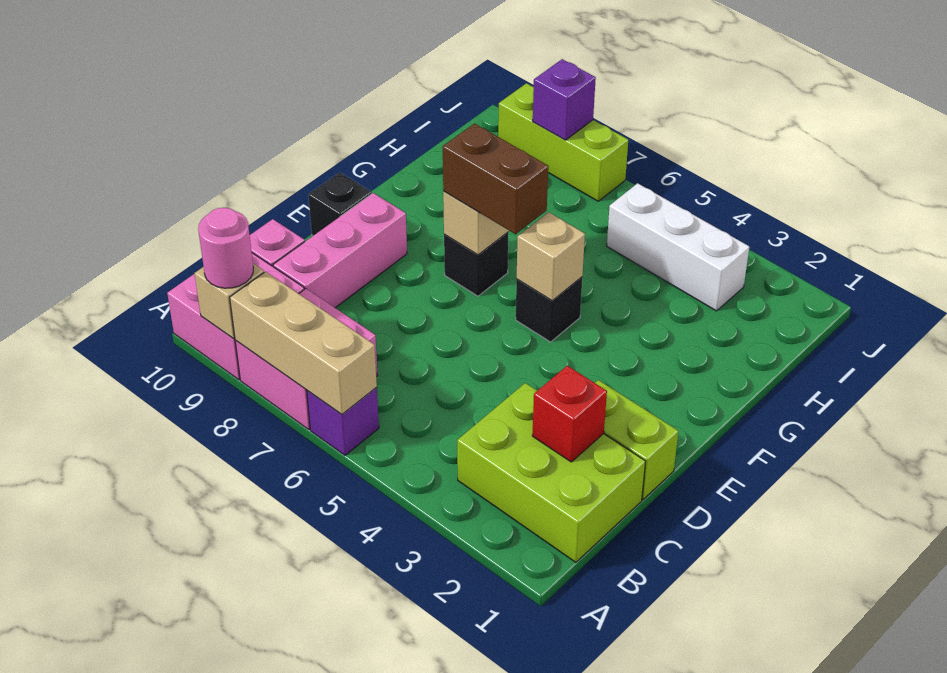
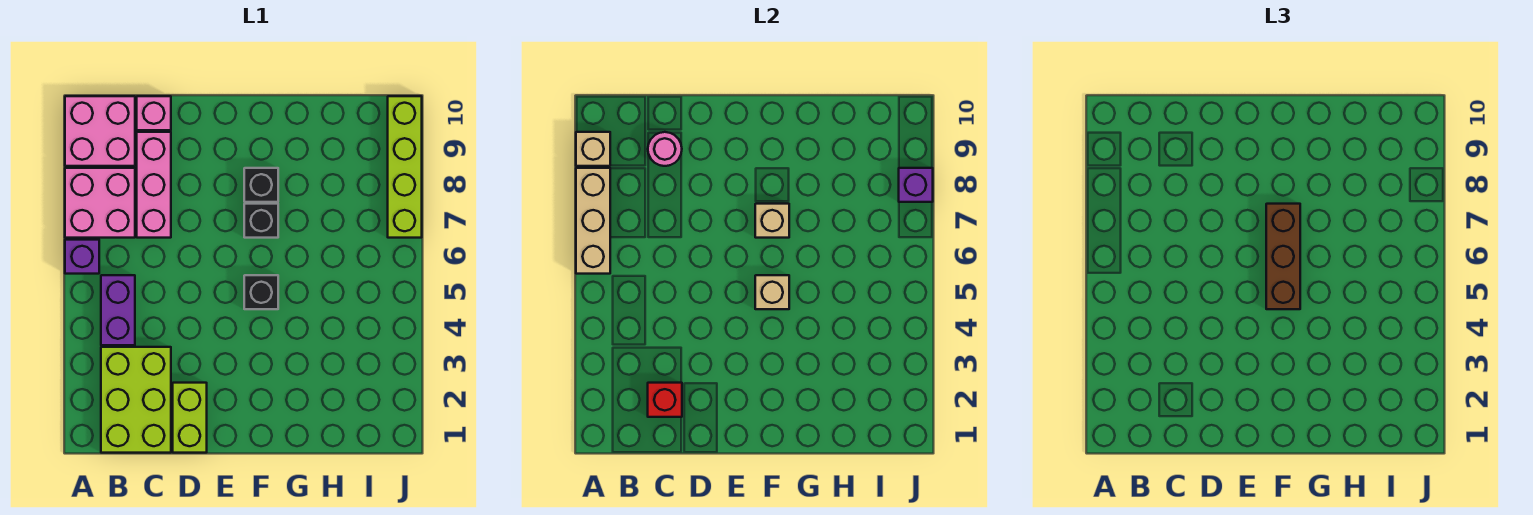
pink round brick A9 level 3 -> pink round brick C9 level 2
none -> purple brick B4:B5 level 1
pink brick C9:E9 level 1 -> pink brick C7:C9 level 1
black brick E10 level 1 -> black brick F8 level 1
brown brick F6:F7 level 3 -> brown brick F5:F7 level 3
white brick I3:I5 level 1 -> none
lime brick J7:J9 level 1 -> lime brick J7:J10 level 1

